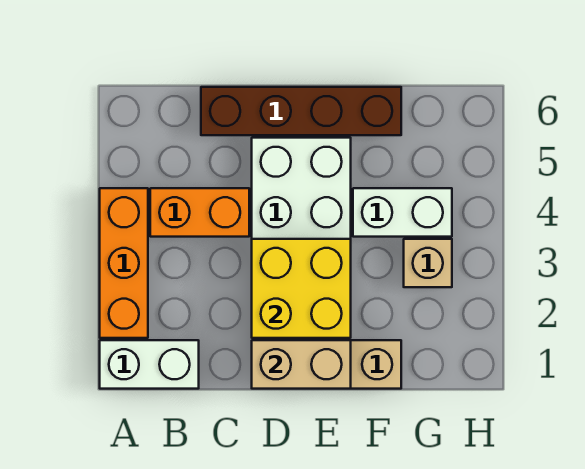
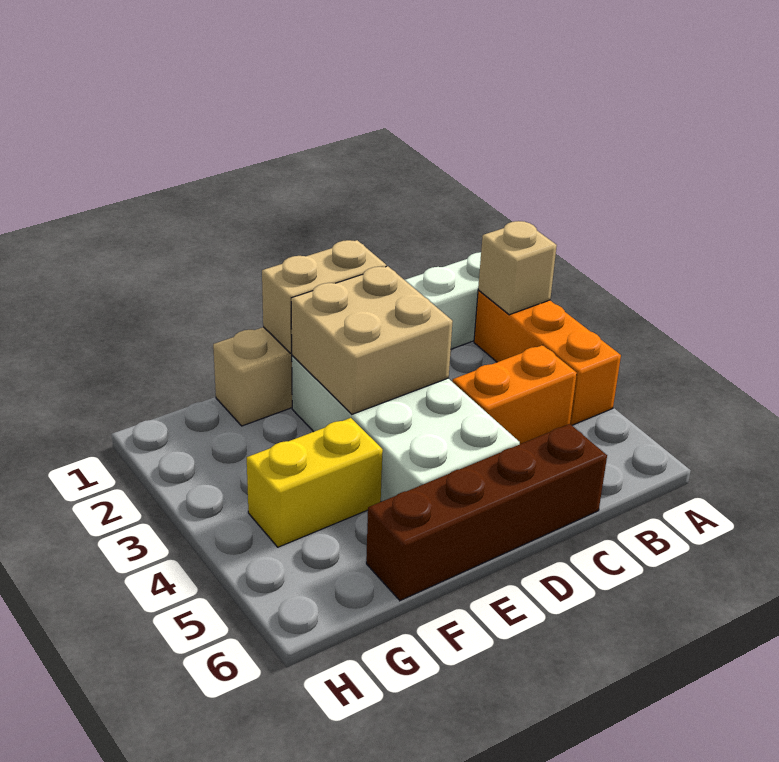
yellow brick D2:E3 level 2 -> tan brick D2:E3 level 2
white brick F4:G4 level 1 -> yellow brick F4:G4 level 1
tan brick G3 level 1 -> tan brick A2 level 2

